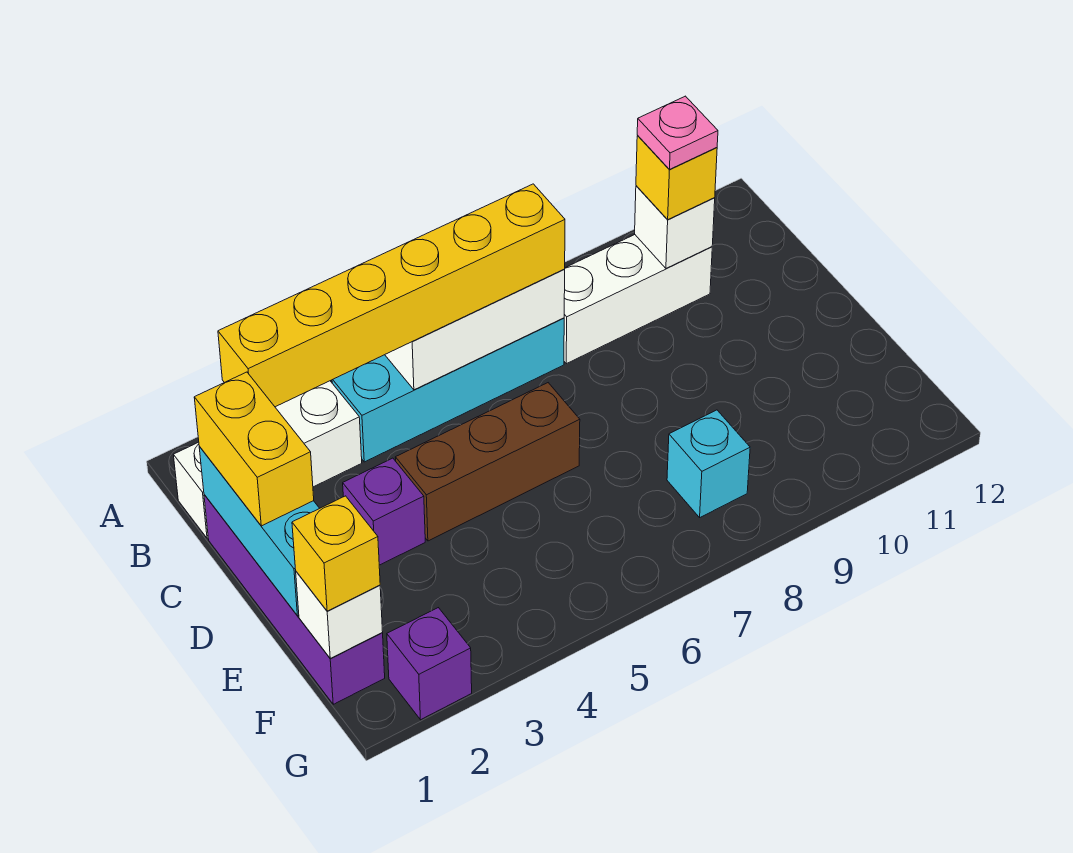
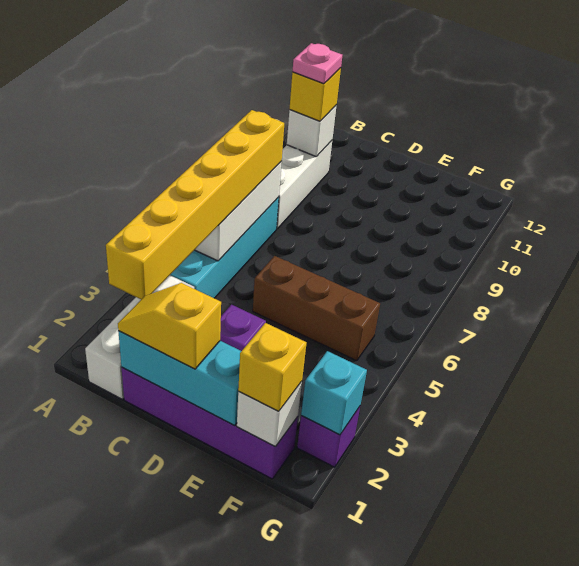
yellow brick C1:D1 level 3 -> yellow slope C1:D1 level 3 top D
brown brick D4:D6 level 1 -> brown brick D5:F5 level 1
cyan brick F8 level 1 -> cyan brick G2 level 2

